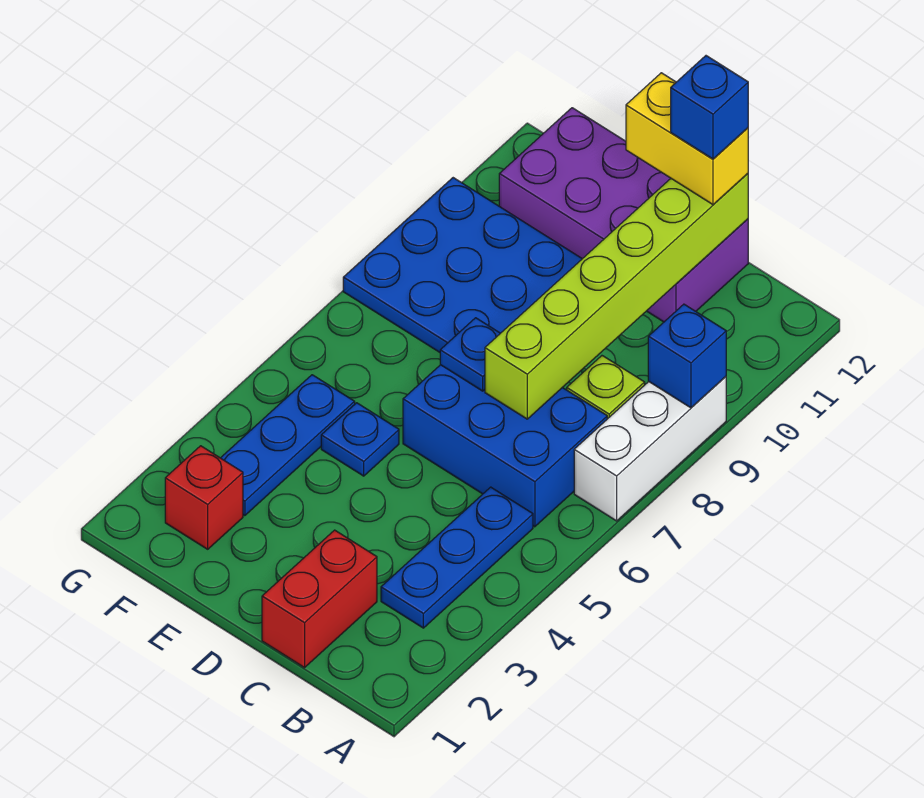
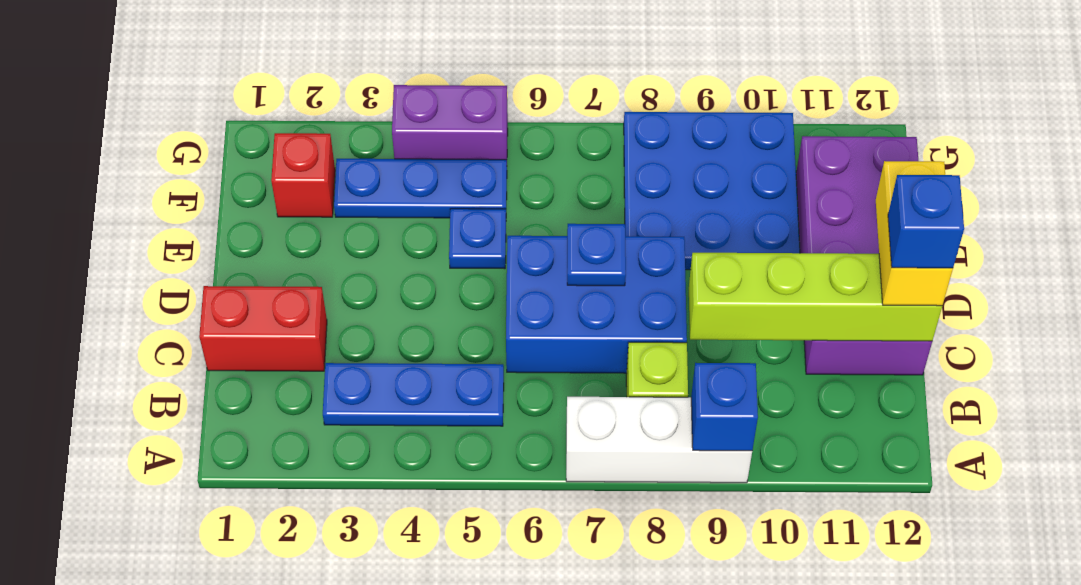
blue brick B6:D7 level 1 -> blue brick C6:D8 level 1
lime brick C7:C12 level 2 -> lime brick C9:C12 level 2
none -> purple brick G4:G5 level 1

